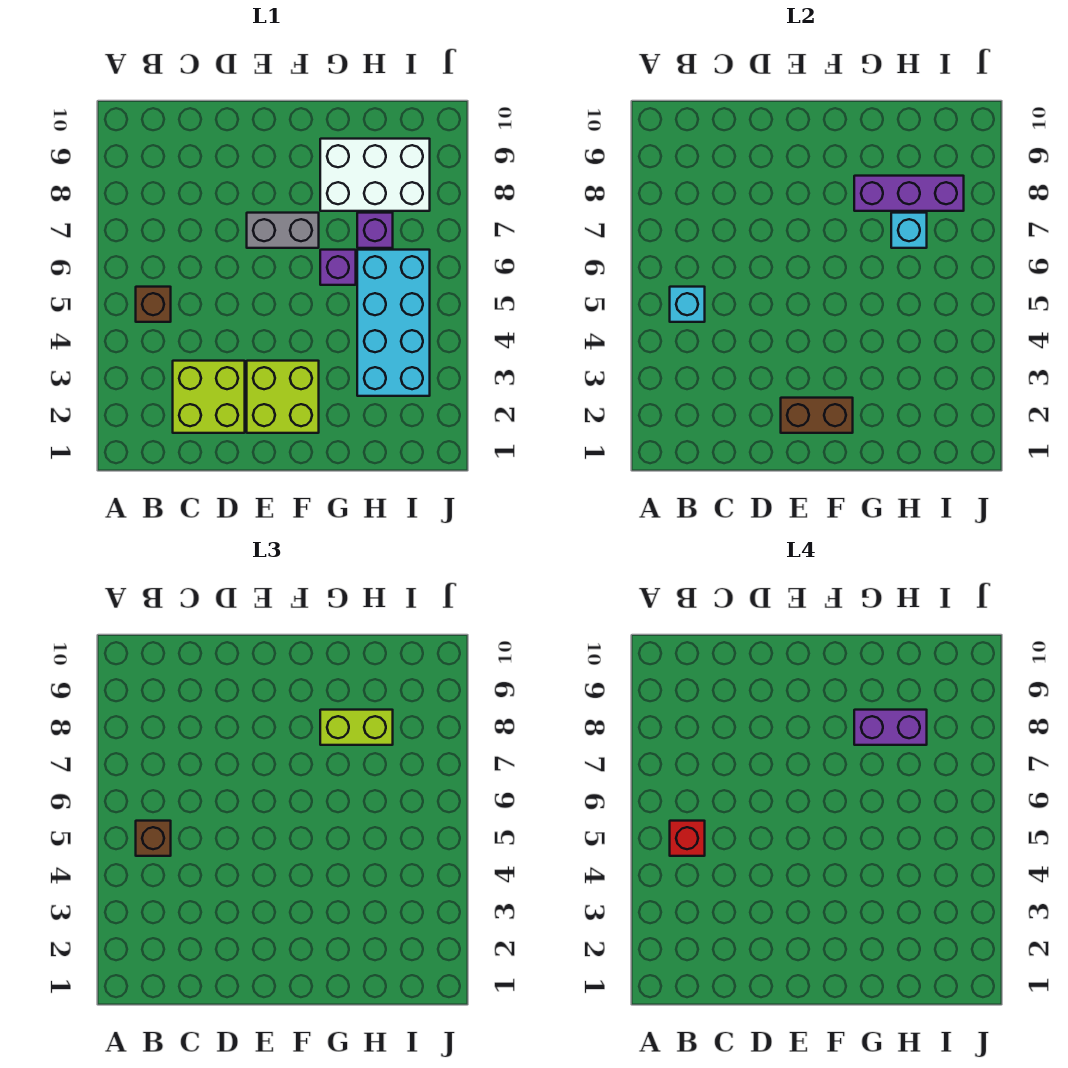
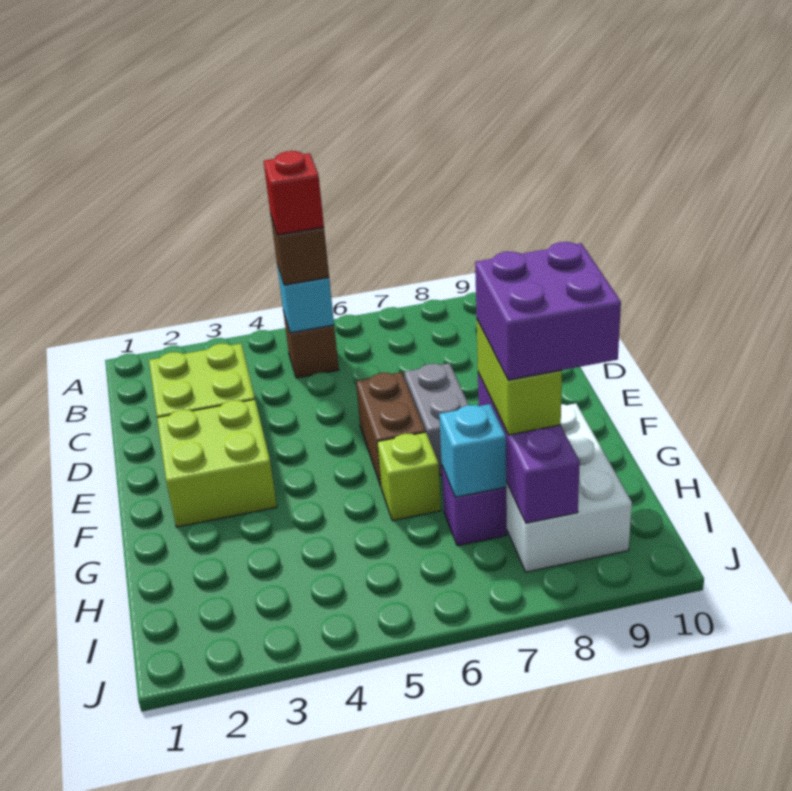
brown brick E2:F2 level 2 -> brown brick E6:F6 level 1
purple brick G6 level 1 -> lime brick G6 level 1
purple brick G8:H8 level 4 -> purple brick G8:H9 level 4
cyan brick H3:I6 level 1 -> none

